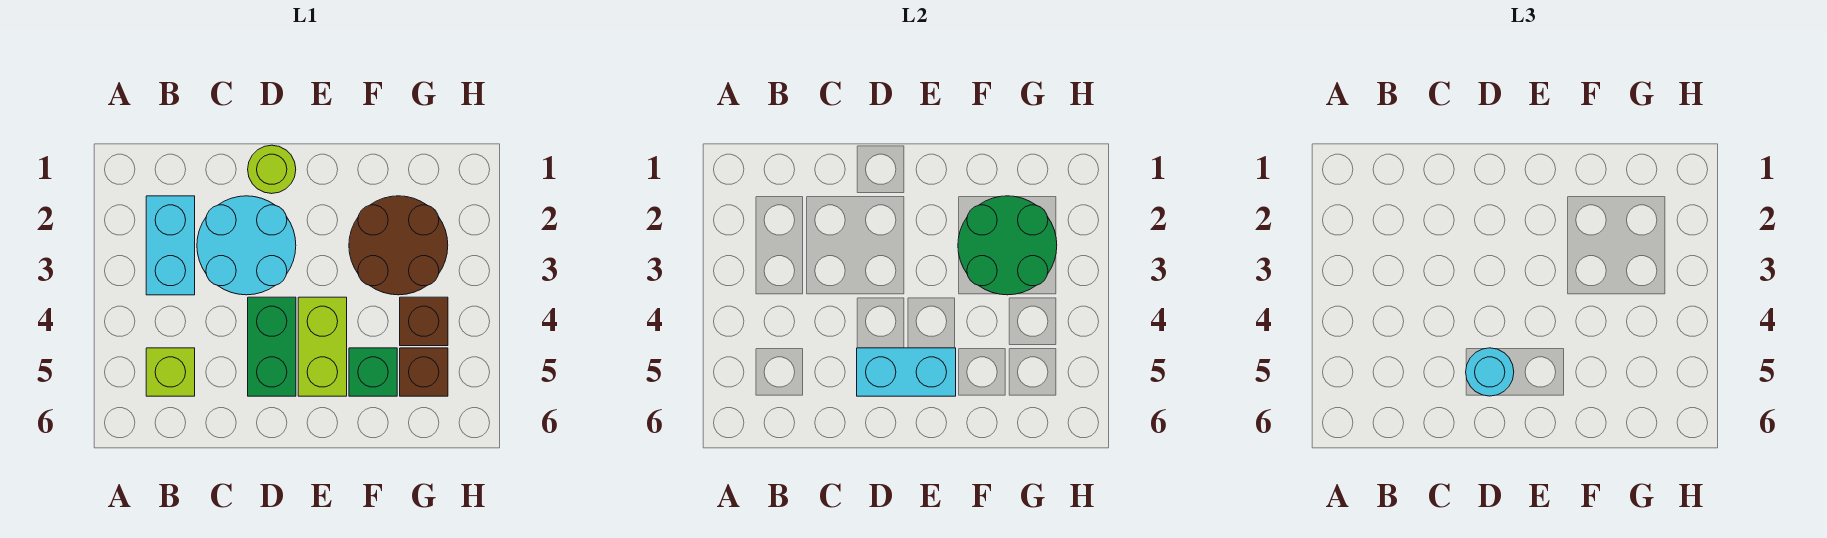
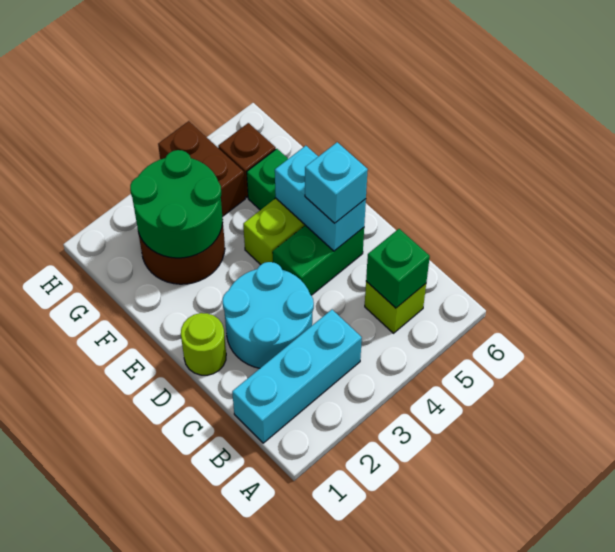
cyan brick B2:B3 level 1 -> cyan brick B1:B3 level 1
none -> green brick B5 level 2
cyan round brick D5 level 3 -> cyan brick D5 level 3
brown brick G4 level 1 -> brown brick G4:H4 level 1

